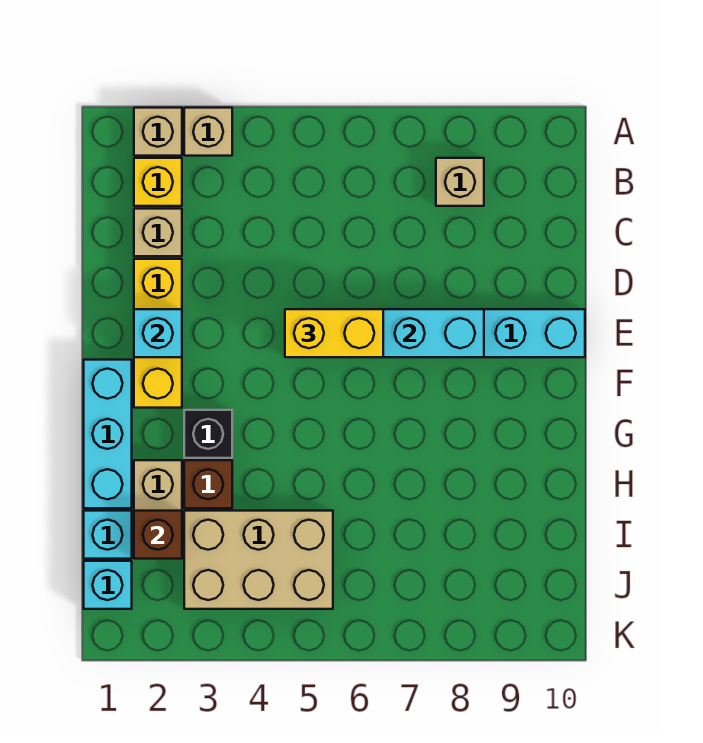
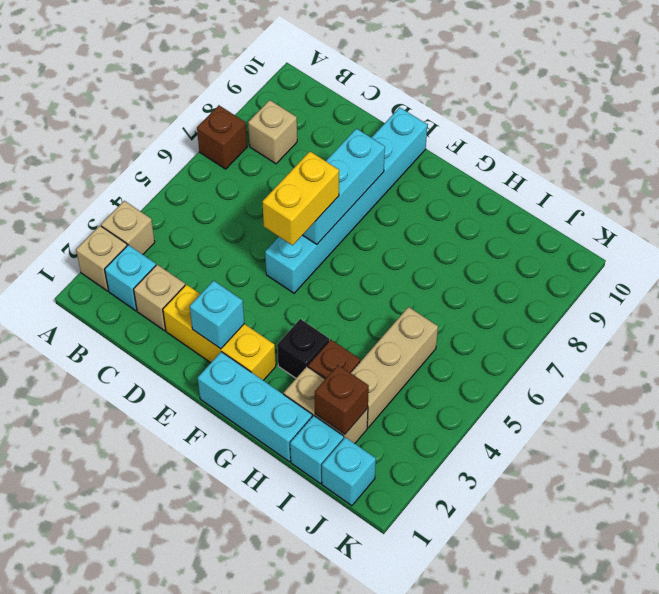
none -> brown brick A7 level 1
yellow brick B2 level 1 -> cyan brick B2 level 1
tan brick I3:J5 level 1 -> tan brick I3:I5 level 1

